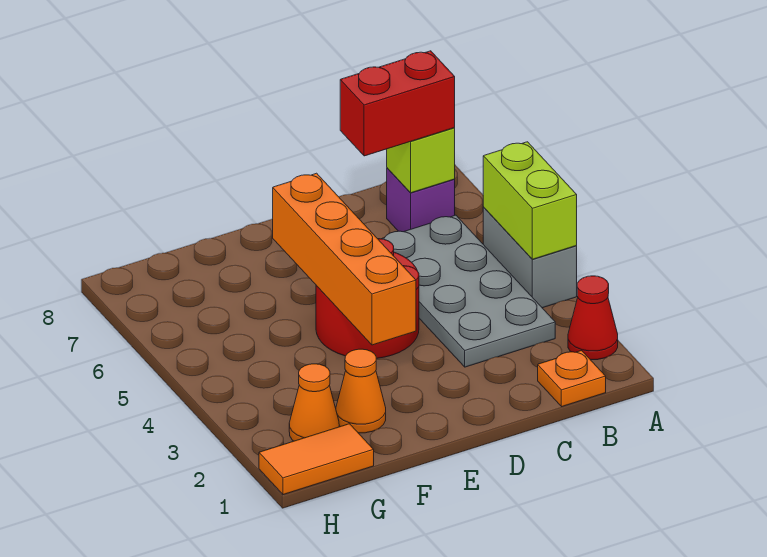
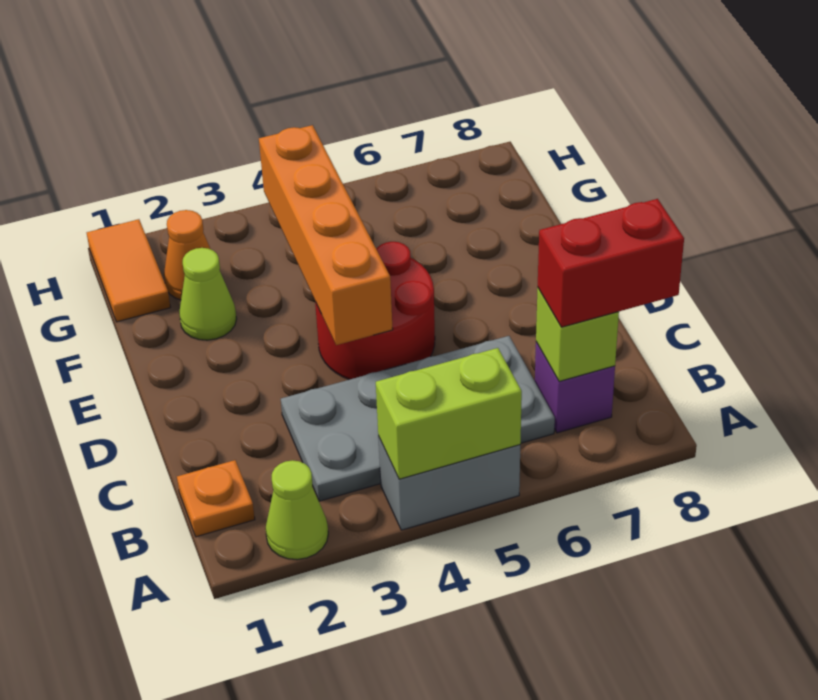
red cone A2 level 1 -> lime cone A2 level 1
red brick B7:C7 level 3 -> red brick B7:B8 level 3
orange brick E3:E6 level 2 -> orange brick D4:G4 level 2
orange cone F2 level 1 -> lime cone F2 level 1

